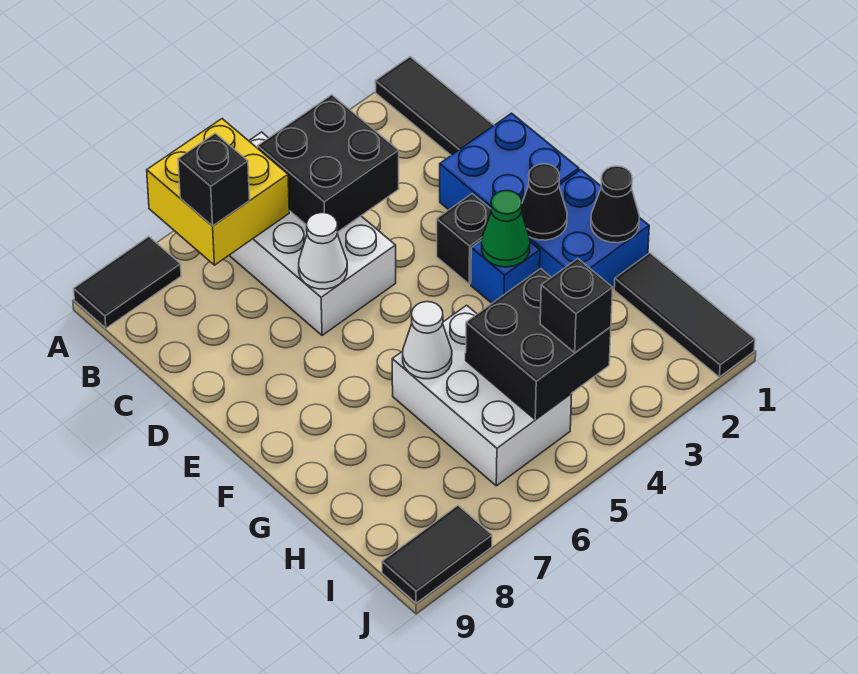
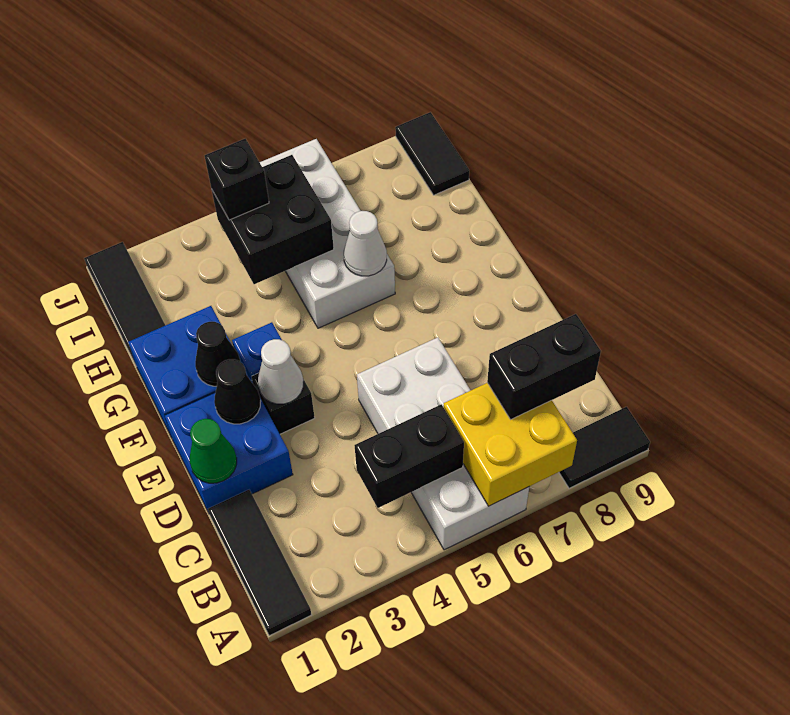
black brick B4:C5 level 2 -> black brick B4:B5 level 2
black brick B7 level 3 -> black brick B7:B8 level 3
white cone D6 level 2 -> white cone E3 level 2
green cone F3 level 2 -> green cone D1 level 2
black cone G1 level 2 -> black cone E2 level 2
white brick G5:I6 level 1 -> white brick G5:J6 level 1
black tile J8:J9 level 1 -> black tile I9:J9 level 1

